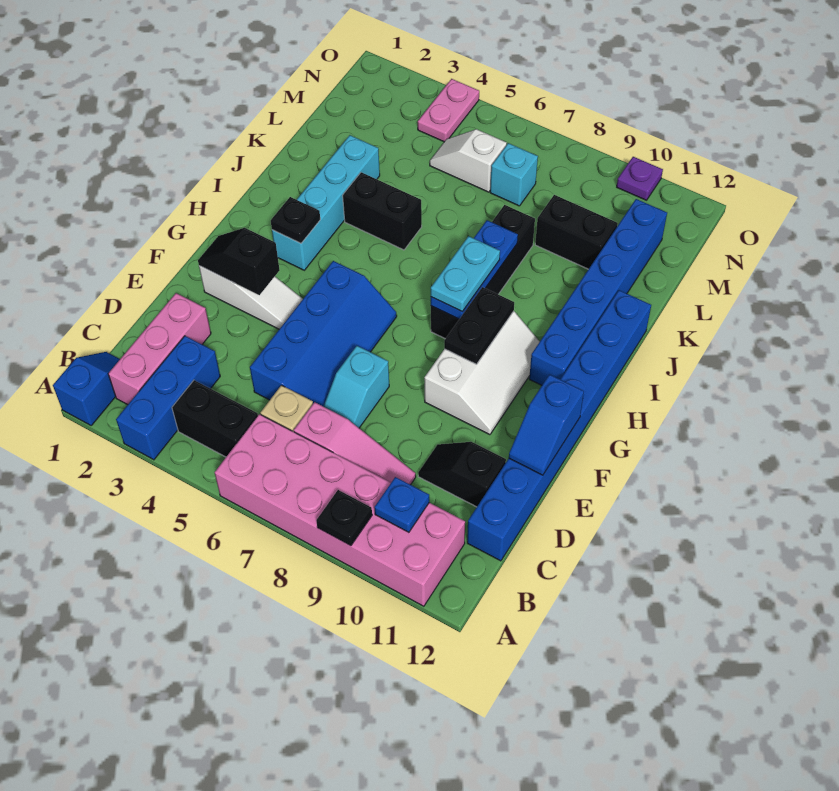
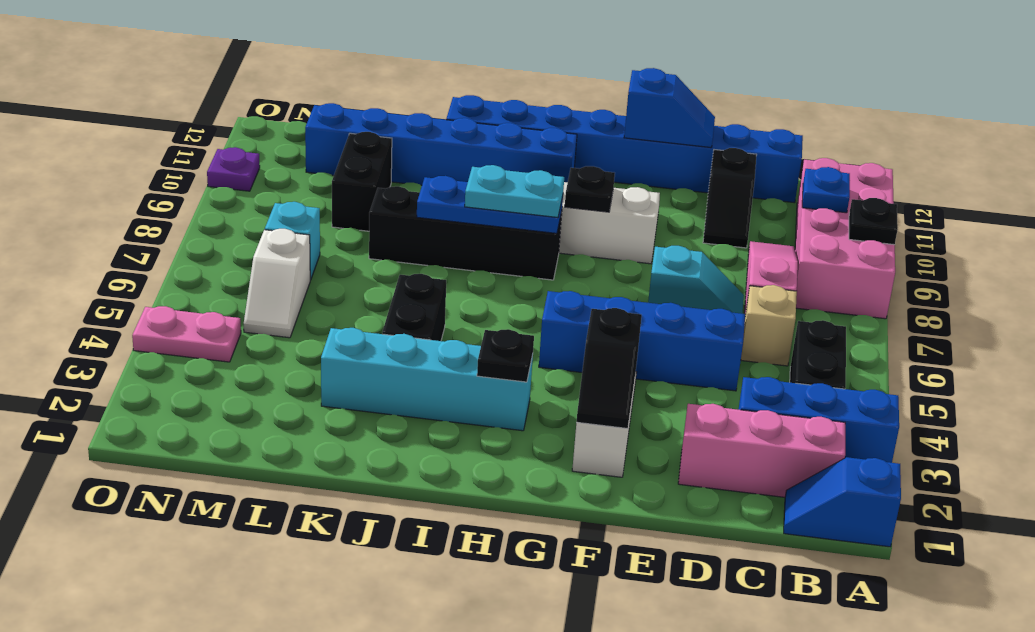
pink brick A6:B11 level 1 -> pink brick A8:B11 level 1
black plate G9:H9 level 2 -> black plate G9 level 2

